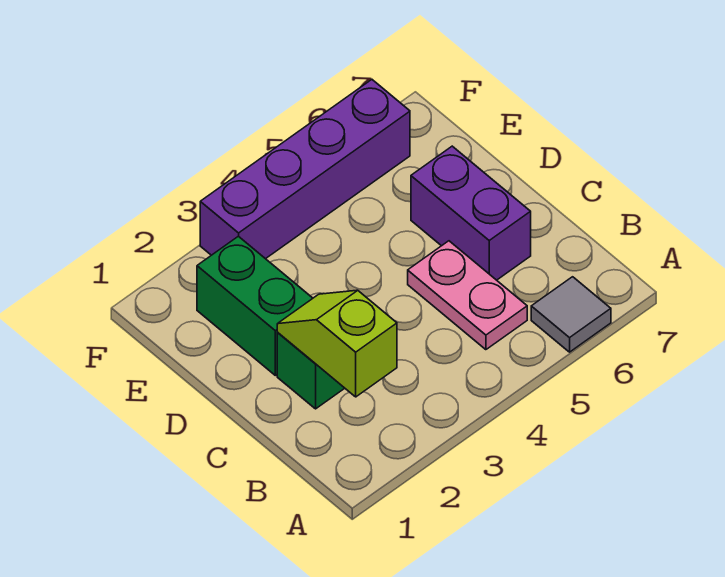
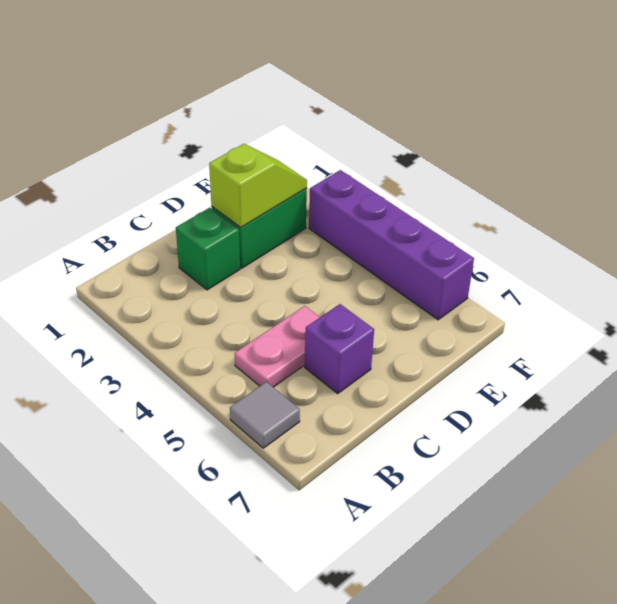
lime slope B2:C2 level 2 top B -> lime slope D2:E2 level 2 top D
purple brick C6:D6 level 1 -> purple brick C6 level 1

